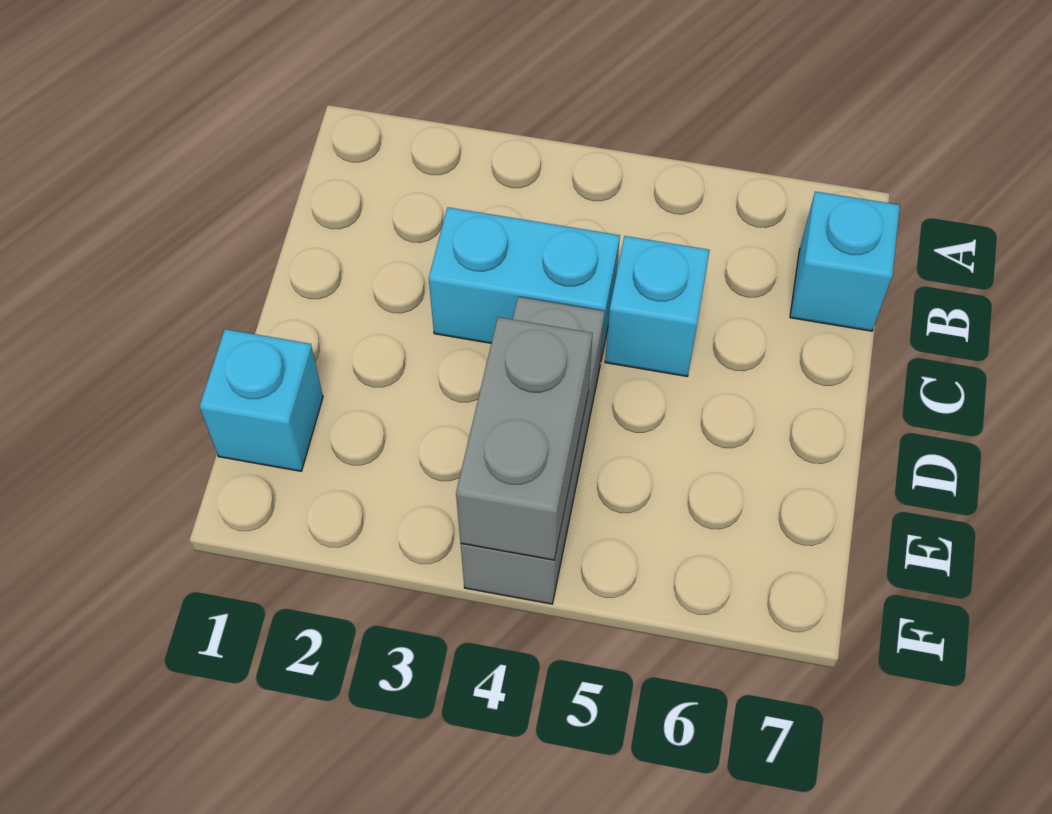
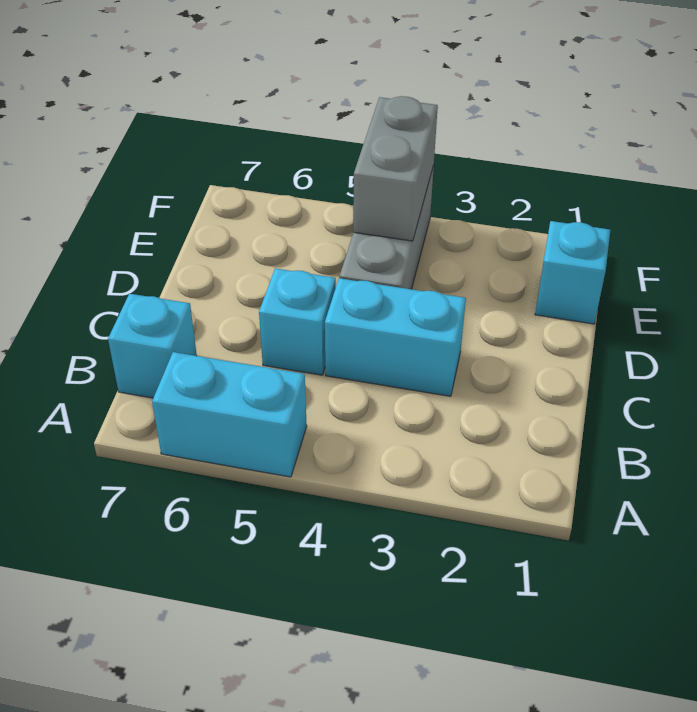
none -> cyan brick A5:A6 level 1

